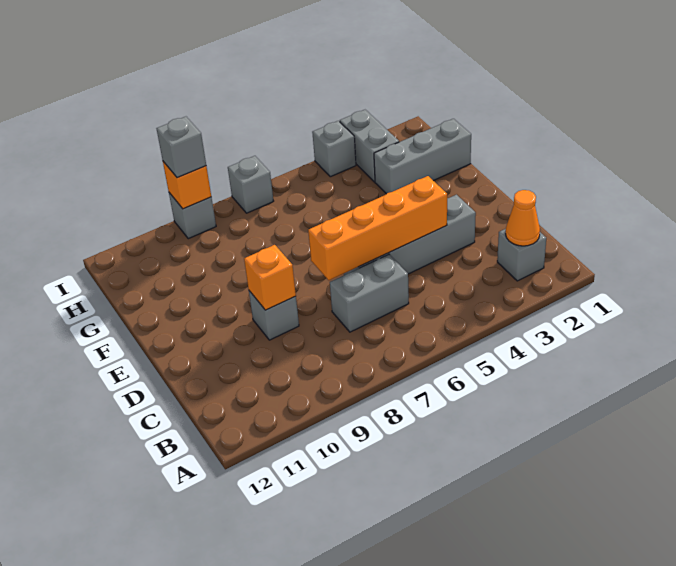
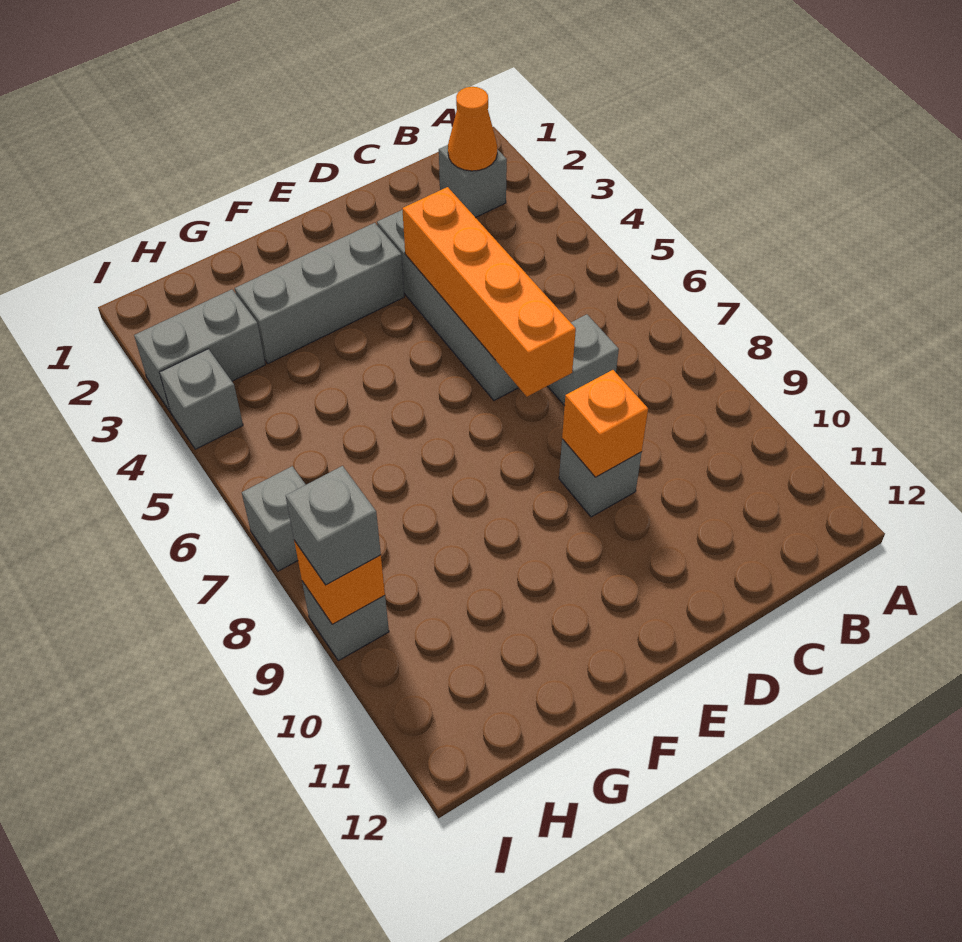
grey brick C6:C7 level 1 -> grey brick C7 level 1
grey brick G1:G3 level 1 -> grey brick E3:G3 level 1

